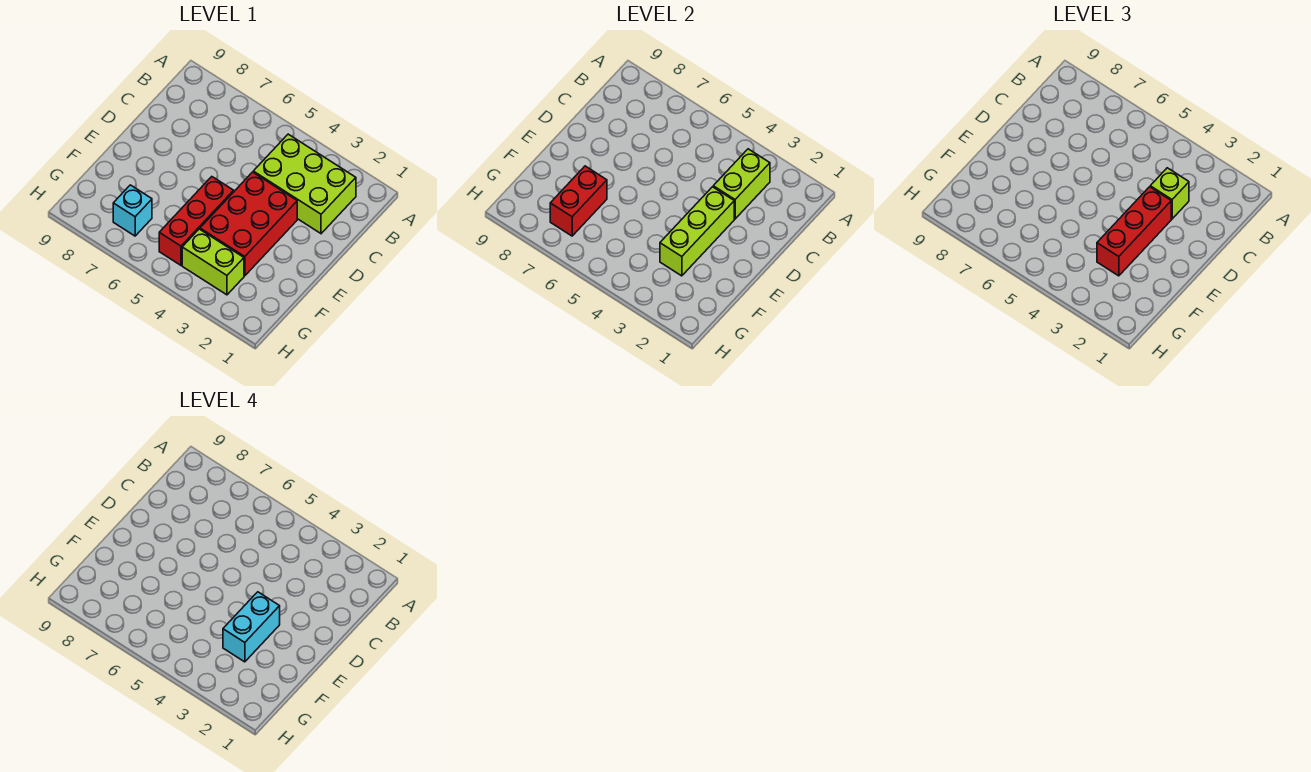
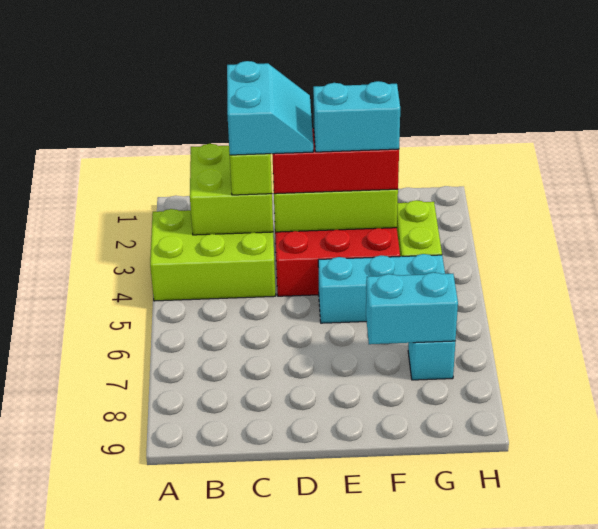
lime brick B2:C4 level 1 -> lime brick A3:C4 level 1
lime brick B3:C3 level 2 -> lime brick B2:C3 level 2
none -> cyan slope C2:D3 level 4 top C
red brick E5:G5 level 1 -> cyan brick E5:G5 level 1
red brick F7:G7 level 2 -> cyan brick F7:G7 level 2

